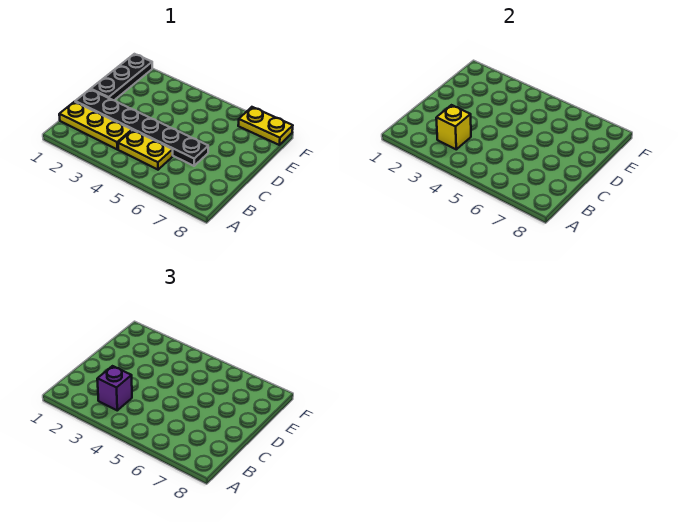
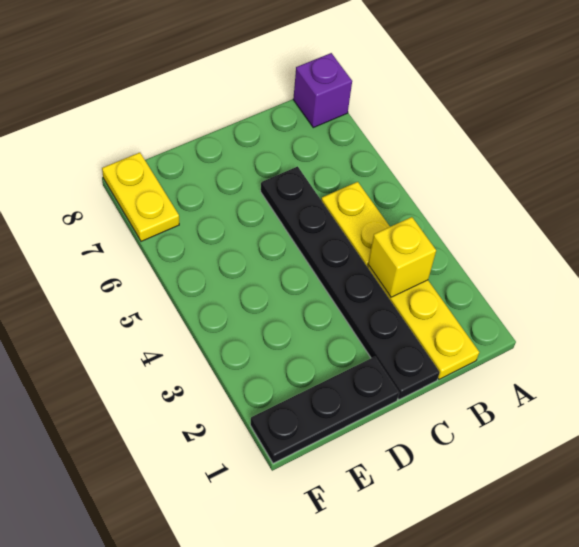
purple brick B3 level 3 -> purple brick A8 level 1

